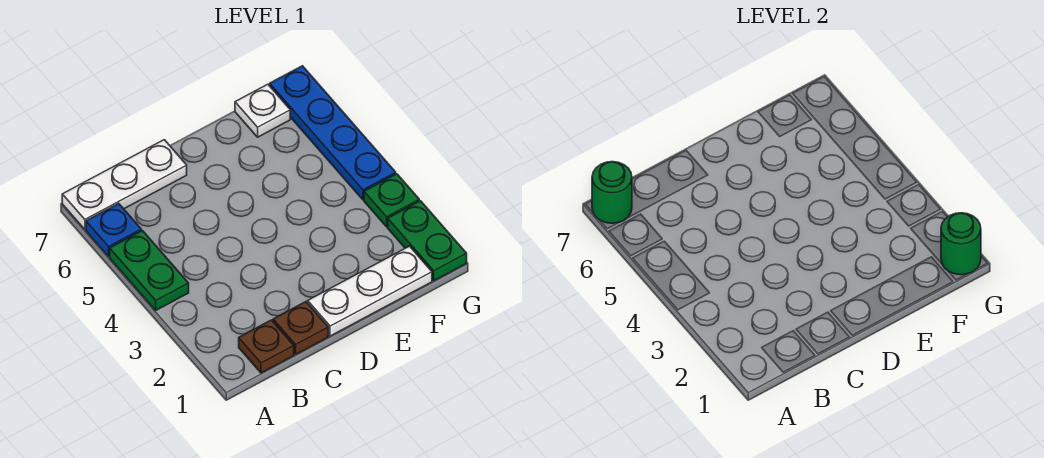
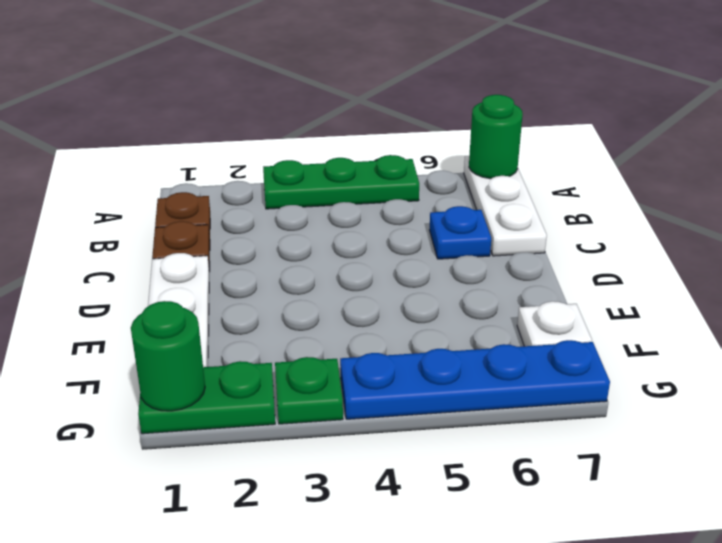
green plate A4:A5 level 1 -> green plate A3:A5 level 1
blue plate A6 level 1 -> blue plate C6 level 1

